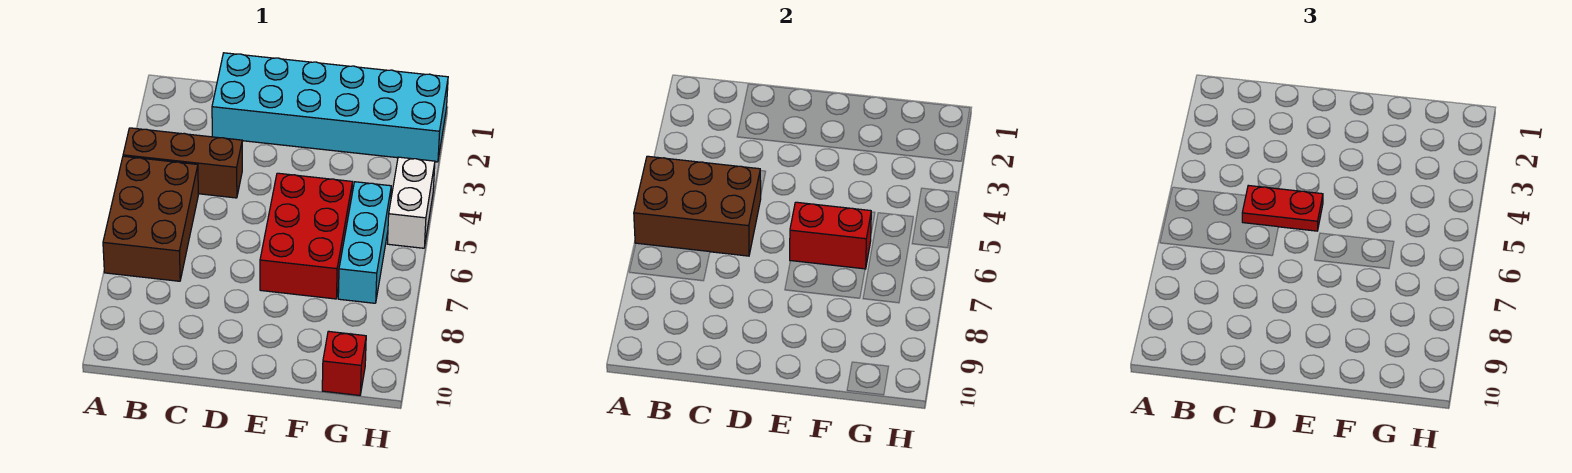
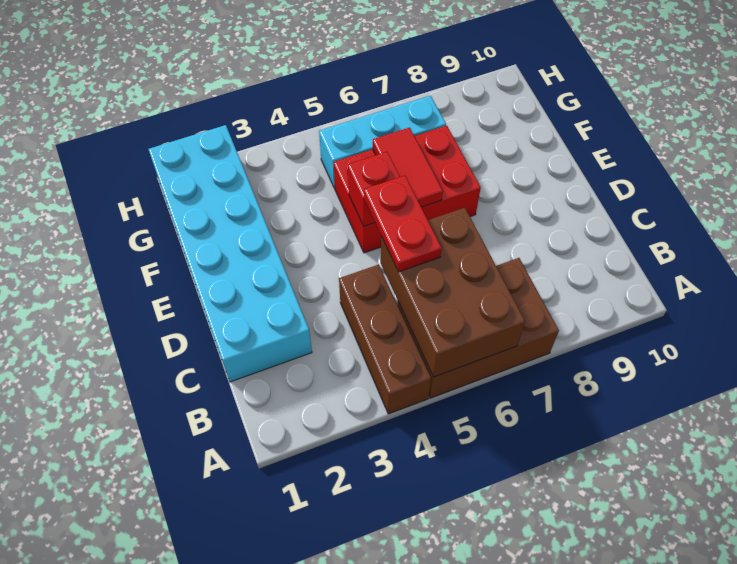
red brick E6:F6 level 2 -> red tile E6:F6 level 2
red brick G10 level 1 -> red brick E5 level 2
white brick H4:H5 level 1 -> none

